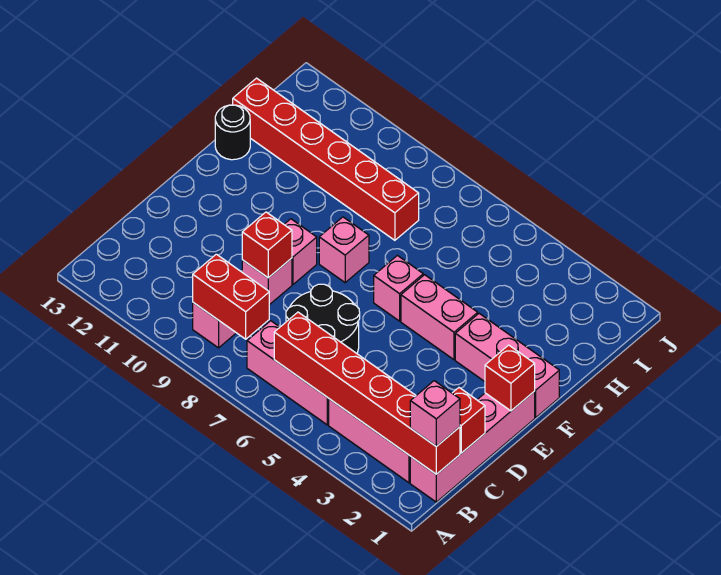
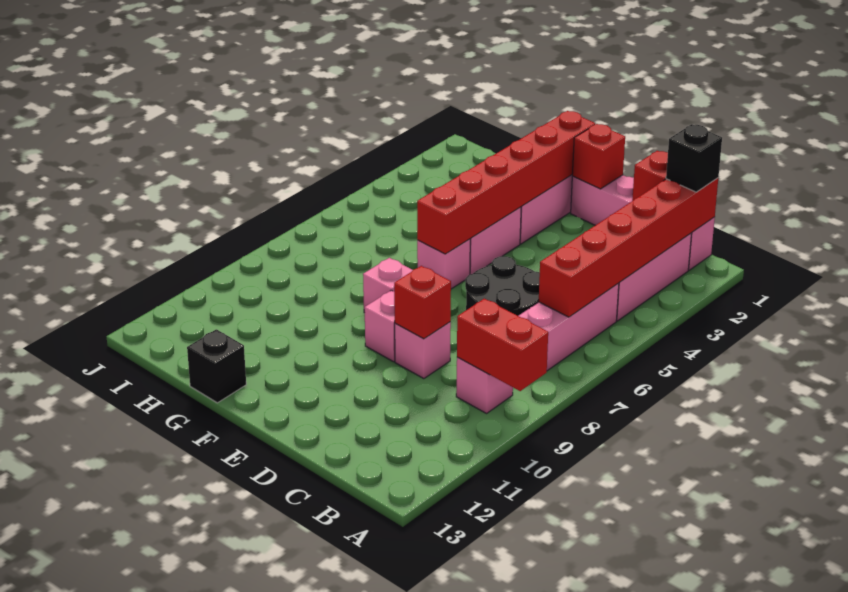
pink brick B1 level 3 -> black brick B1 level 3
red brick B8:B9 level 2 -> red brick A9:B9 level 2
black round brick G13 level 1 -> black brick G13 level 1
red brick H8:H13 level 1 -> red brick F1:F6 level 2

